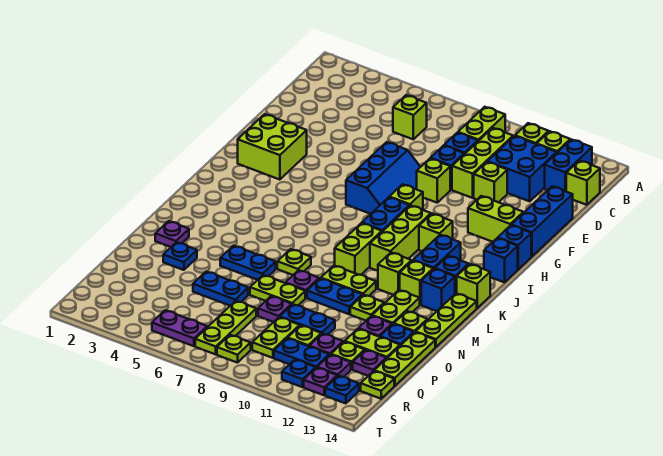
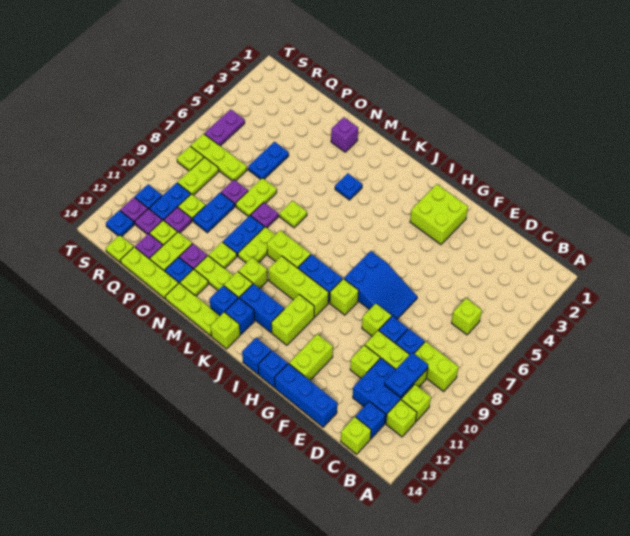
blue brick B13:C13 level 1 -> blue brick C13 level 1
blue slope F7:H8 level 1 top 7 -> blue slope F7:H8 level 1 top H
lime brick I11 level 1 -> lime brick I11:I12 level 1
purple plate N2 level 1 -> purple brick N2 level 1
blue plate N5:N6 level 1 -> blue plate C10:C11 level 2
blue plate O3 level 1 -> blue plate L4 level 1
lime plate Q9:R9 level 1 -> lime plate R8:R9 level 1

